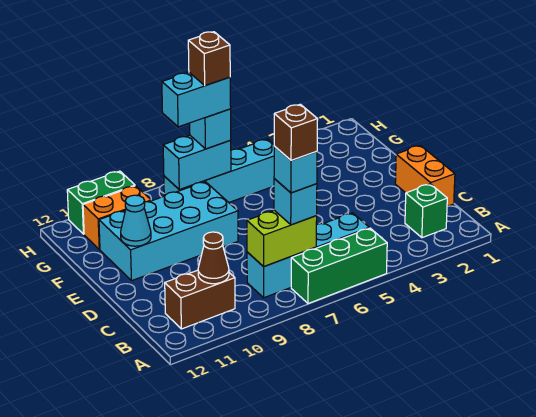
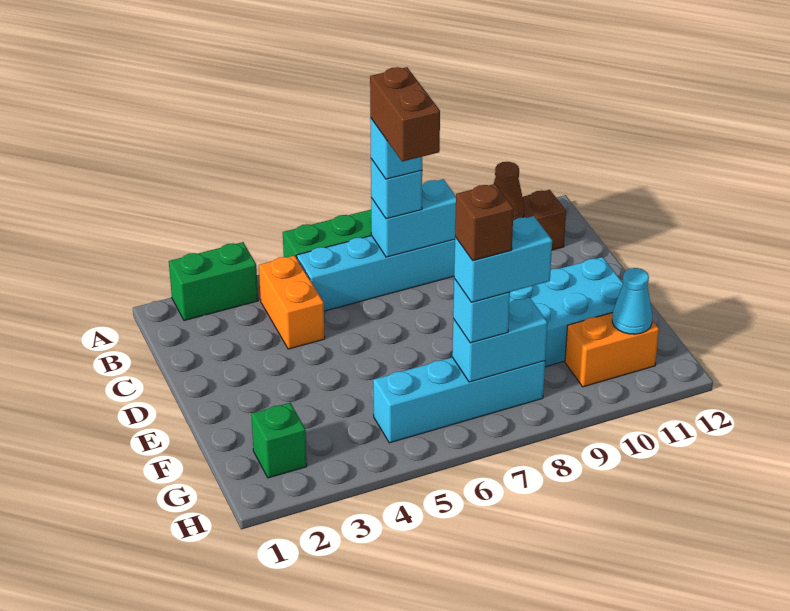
green brick B2 level 1 -> green brick G2 level 1
lime brick B7:B8 level 2 -> cyan brick B7:B8 level 2
brown brick B7 level 5 -> brown brick B7:C7 level 5
orange brick C1:D1 level 1 -> orange brick B4:C4 level 1
cyan cone E11 level 2 -> cyan cone G11 level 2
green brick H10:H11 level 1 -> green brick A2:A3 level 1

